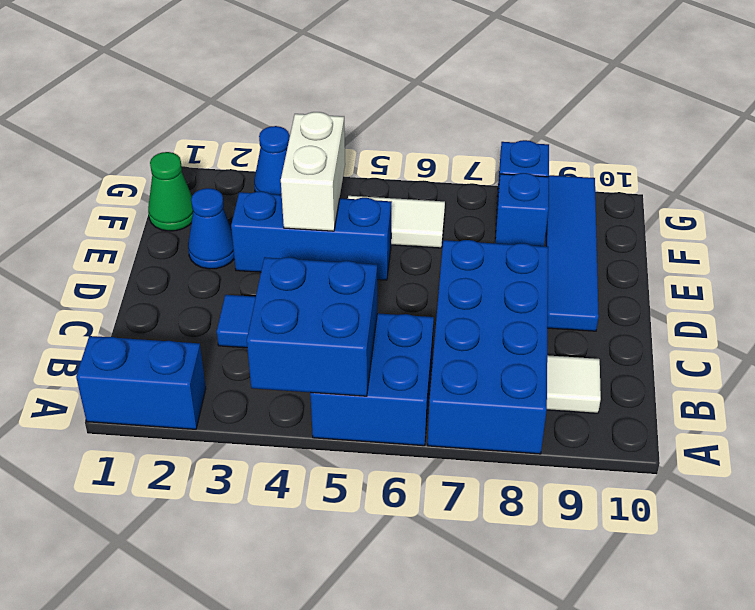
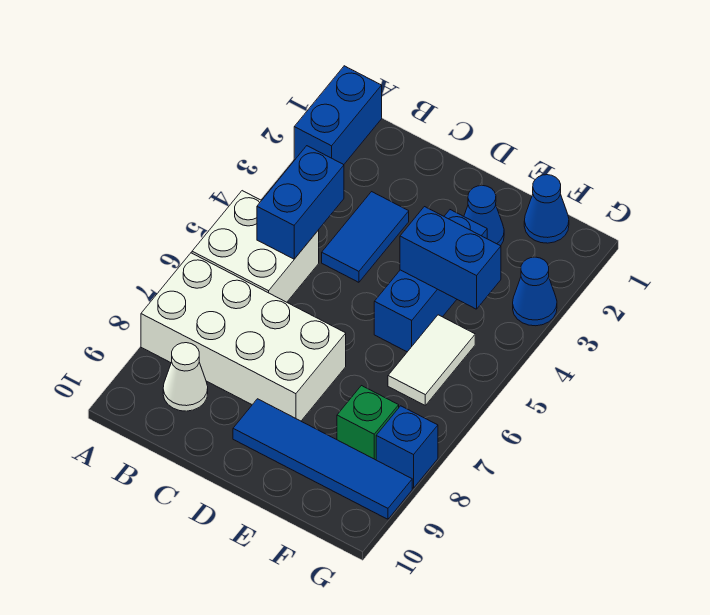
blue brick A4:B5 level 2 -> blue brick B4:B5 level 2
blue brick A5:B6 level 1 -> white brick A5:B6 level 1
blue brick A7:D8 level 1 -> white brick A7:D8 level 1
white tile B9 level 1 -> white cone B9 level 1
white brick E4:F4 level 2 -> blue brick E4:F4 level 2
green cone F1 level 1 -> blue cone F1 level 1
blue brick F8 level 1 -> green brick F8 level 1

